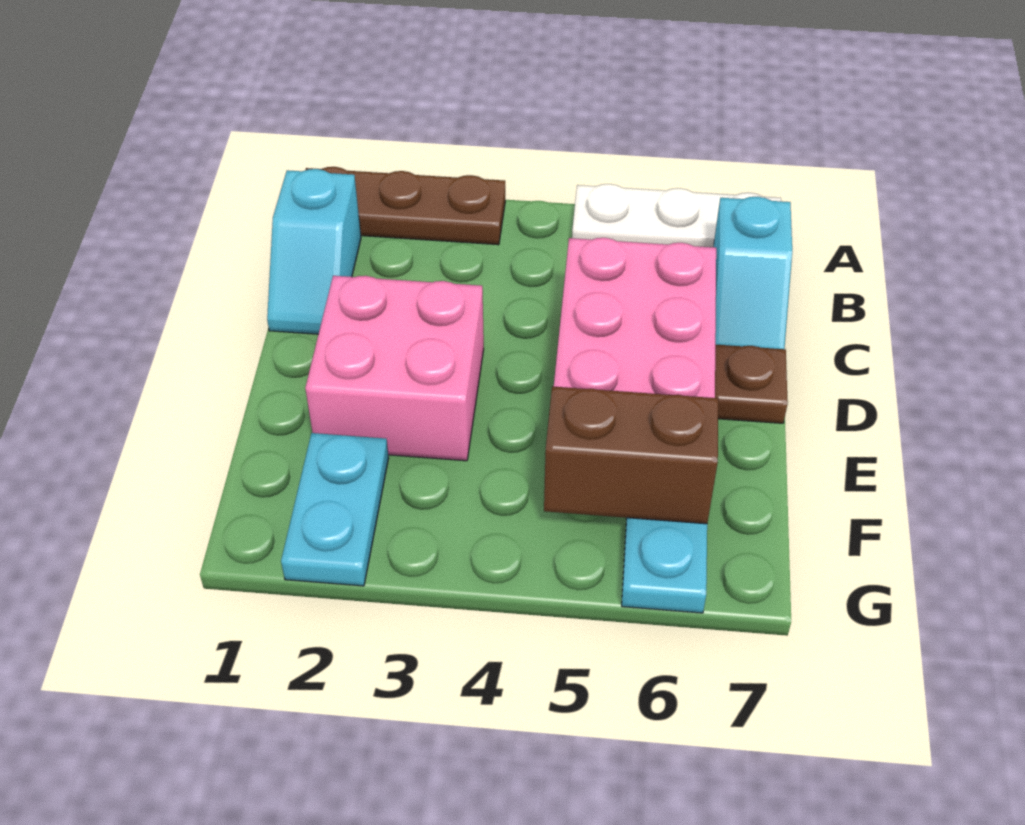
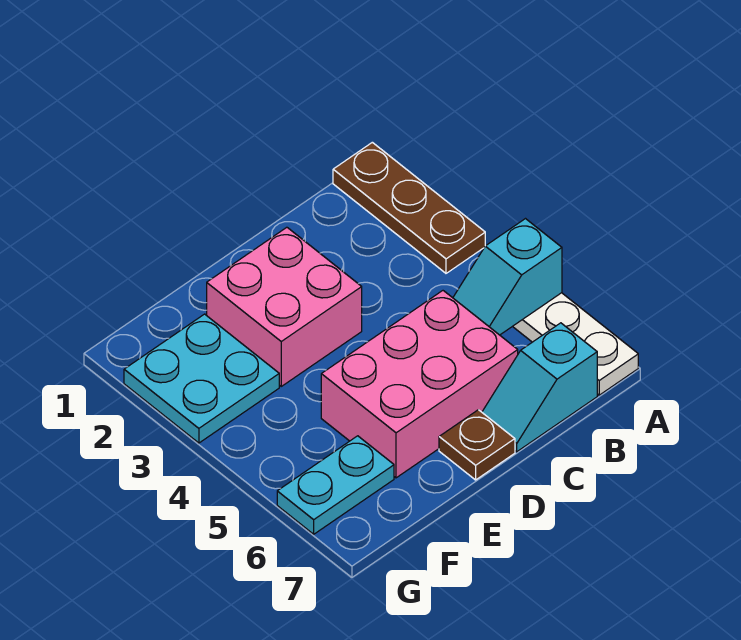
cyan slope B1:C1 level 1 top B -> cyan slope A5:B5 level 2 top A
cyan plate F2:G2 level 1 -> cyan plate F2:G3 level 1
brown brick F5:F6 level 2 -> none

